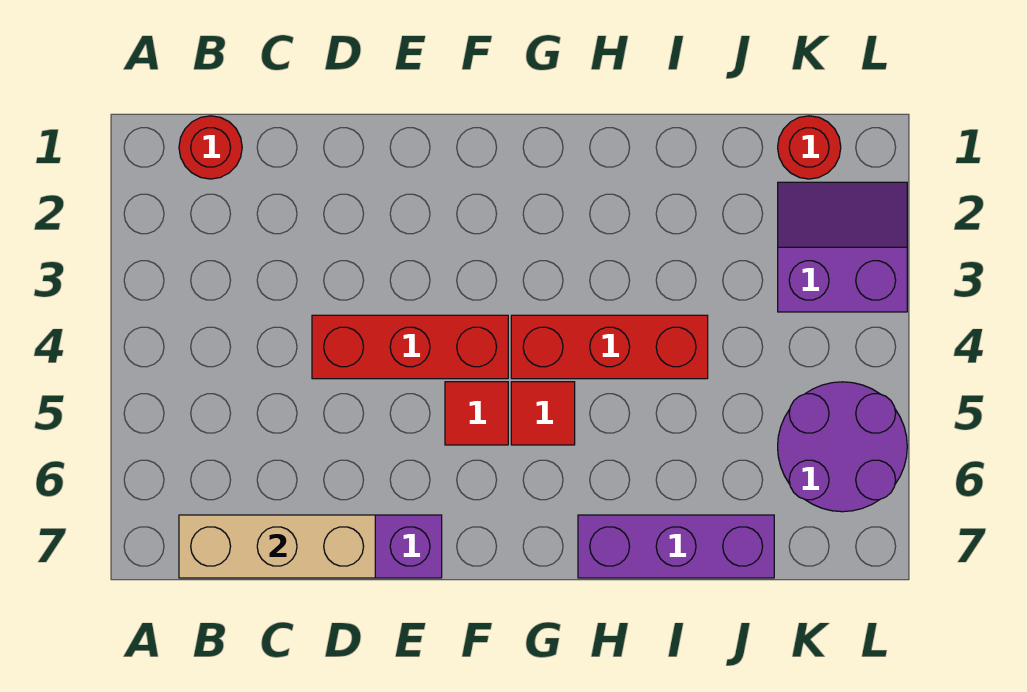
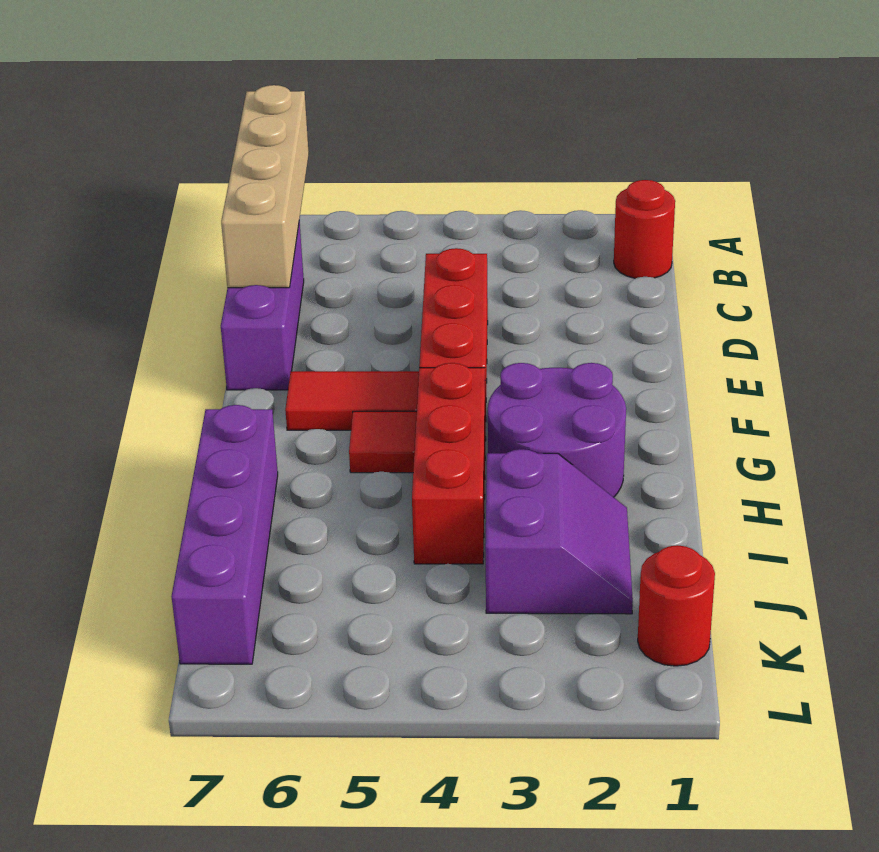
tan brick B7:D7 level 2 -> tan brick A7:D7 level 2
red tile F5 level 1 -> red tile F5:F6 level 1
purple brick H7:J7 level 1 -> purple brick H7:K7 level 1
purple slope K2:L3 level 1 top 3 -> purple slope I2:J3 level 1 top 3
purple round brick K5:L6 level 1 -> purple round brick G2:H3 level 1

